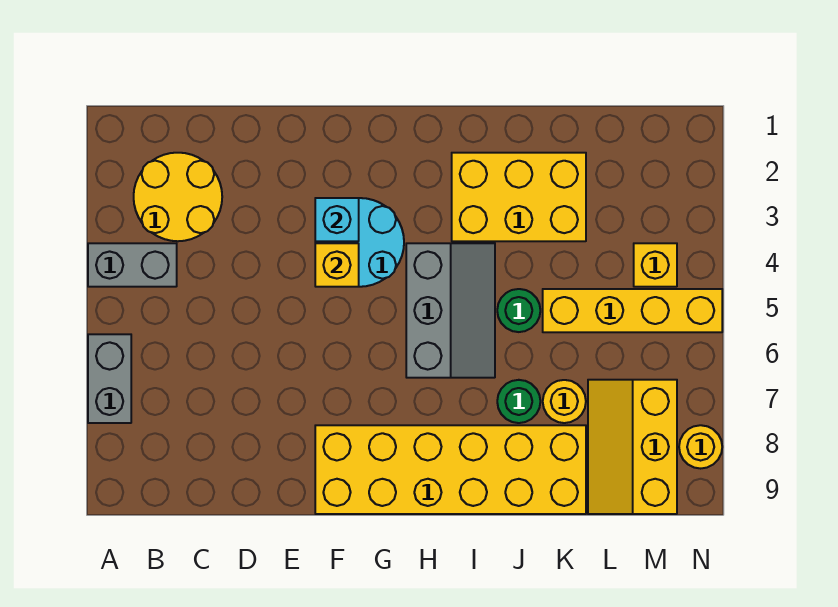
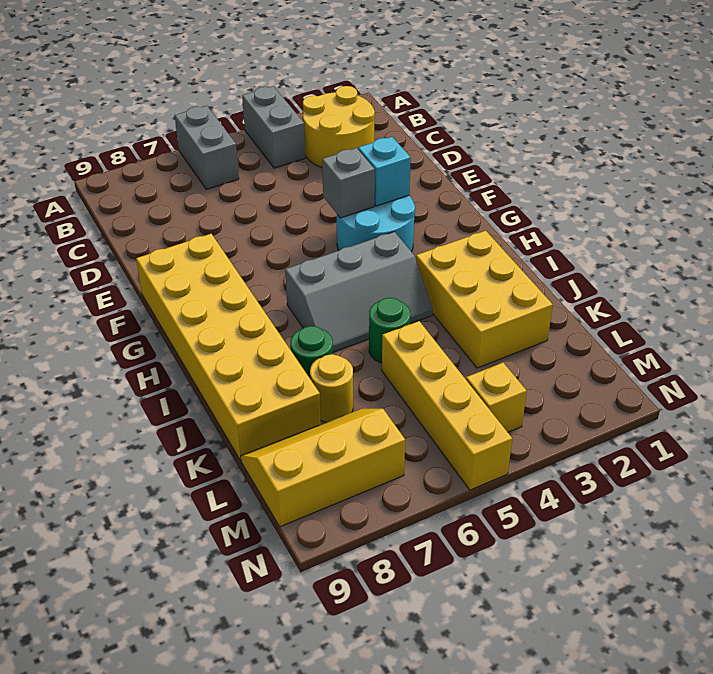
grey brick A6:A7 level 1 -> grey brick A6:B6 level 1
yellow brick F4 level 2 -> grey brick F4 level 2
yellow round brick N8 level 1 -> none

